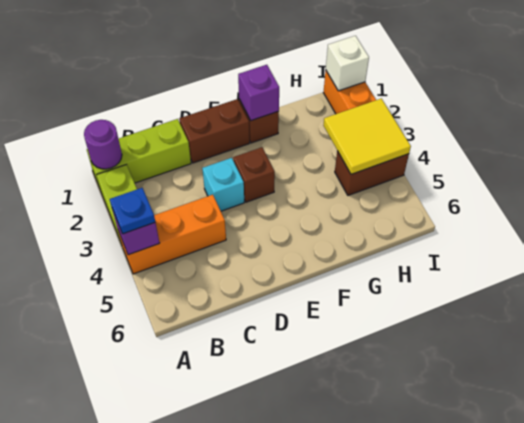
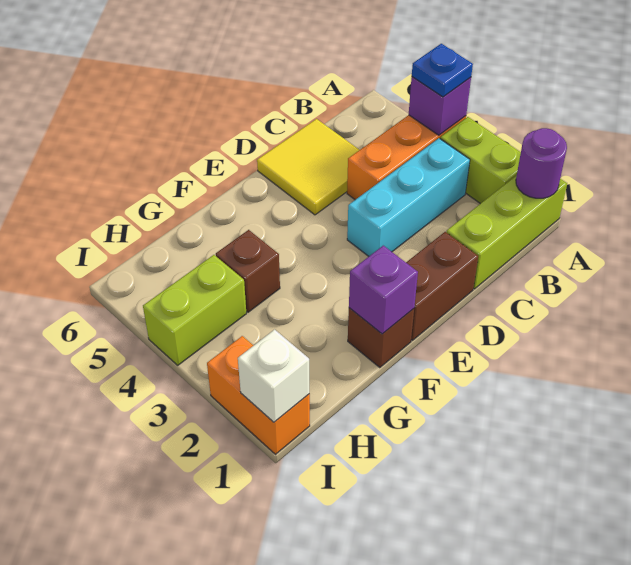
cyan brick D3 level 1 -> cyan brick B3:D3 level 1
brown brick E3 level 1 -> brown brick G4 level 1
yellow tile H3:I4 level 2 -> yellow tile C5:D6 level 1
brown brick H4:I4 level 1 -> lime brick H4:I4 level 1

